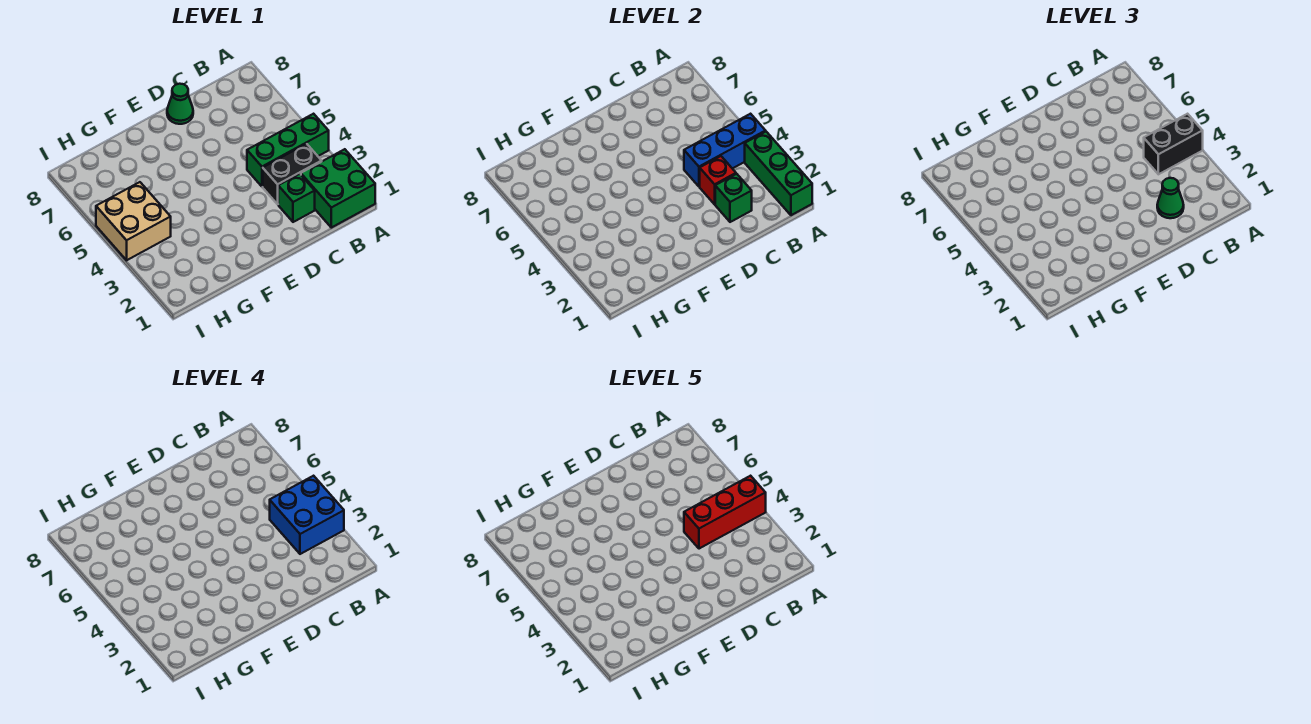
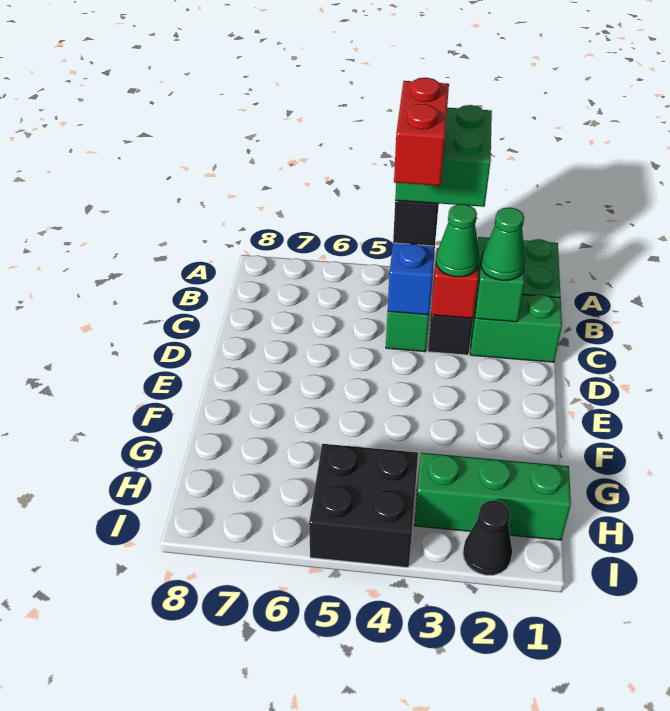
green brick A1:A3 level 2 -> green brick H1:H3 level 1
blue brick A3:B4 level 4 -> green brick A3:B4 level 4
red brick A4:C4 level 5 -> red brick B4:C4 level 5
green brick C2 level 1 -> green brick C1:C2 level 1
green cone D8 level 1 -> green cone C3 level 3
tan brick H4:I5 level 1 -> black brick H4:I5 level 1
none -> black cone I2 level 1

